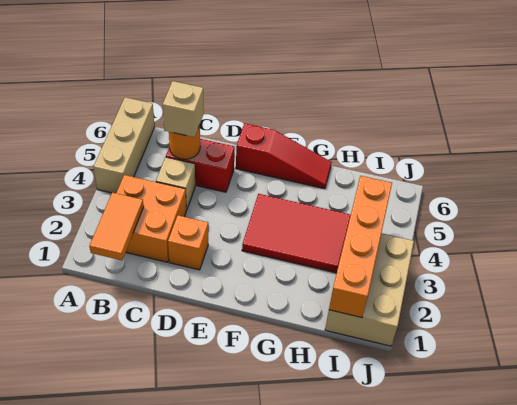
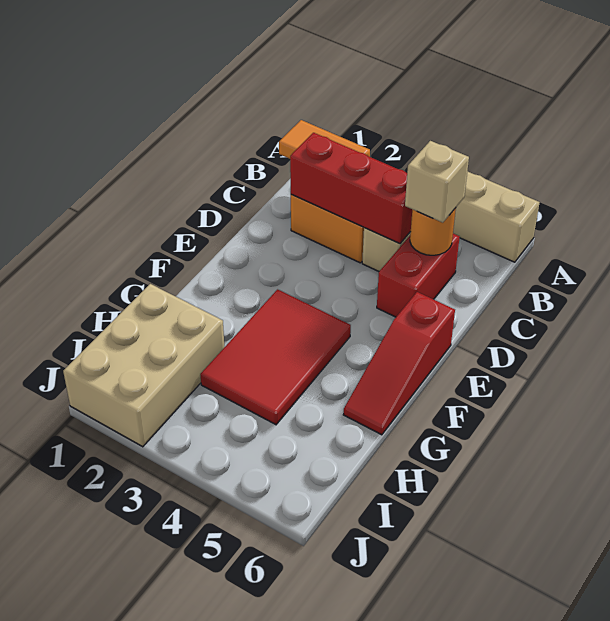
none -> red brick C2:C4 level 2
orange brick D2 level 1 -> none
tan brick I1:J3 level 1 -> tan brick H1:J2 level 1
orange brick I1:I4 level 2 -> none

